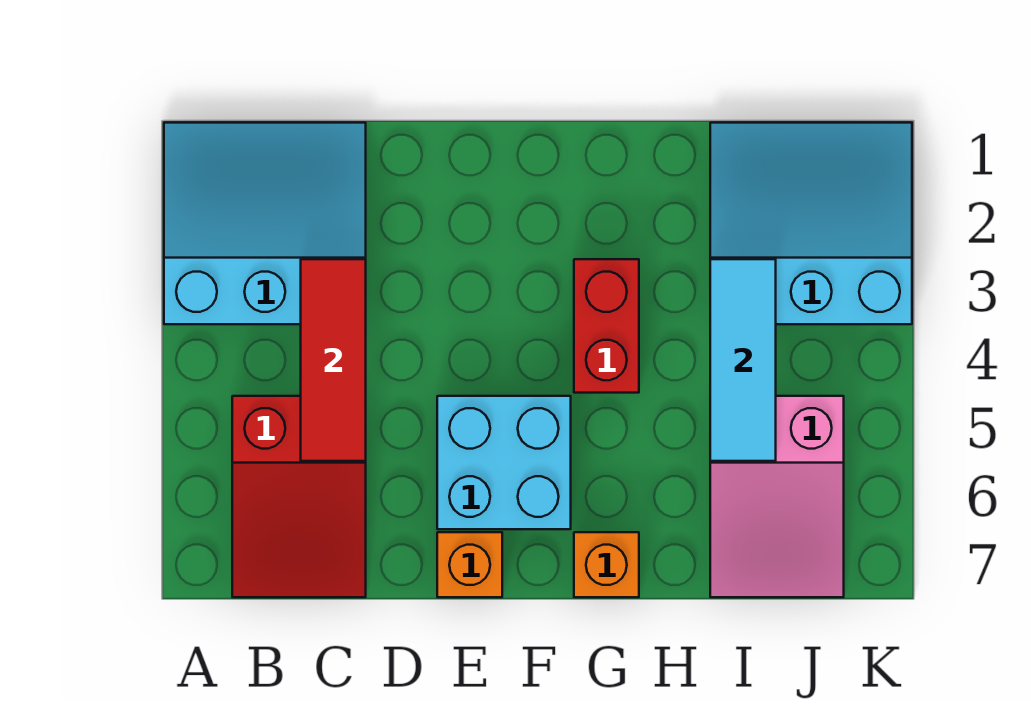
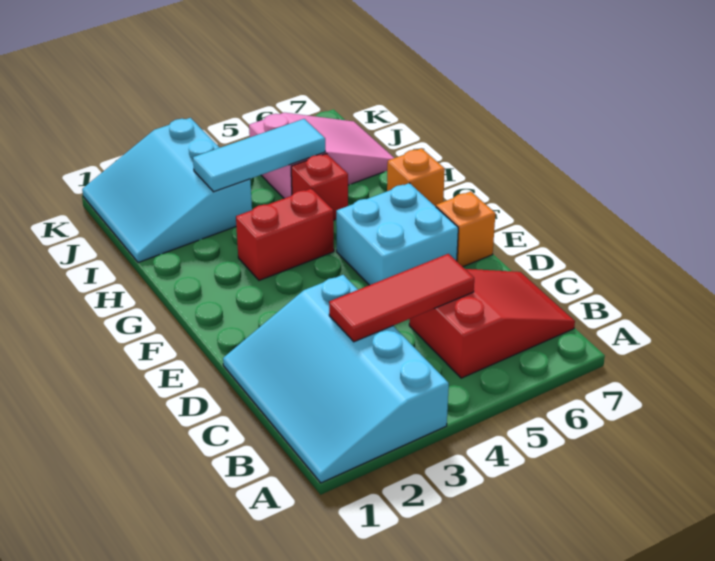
cyan slope A1:C3 level 1 top 3 -> cyan slope A1:D3 level 1 top 3
none -> red brick H5 level 1

